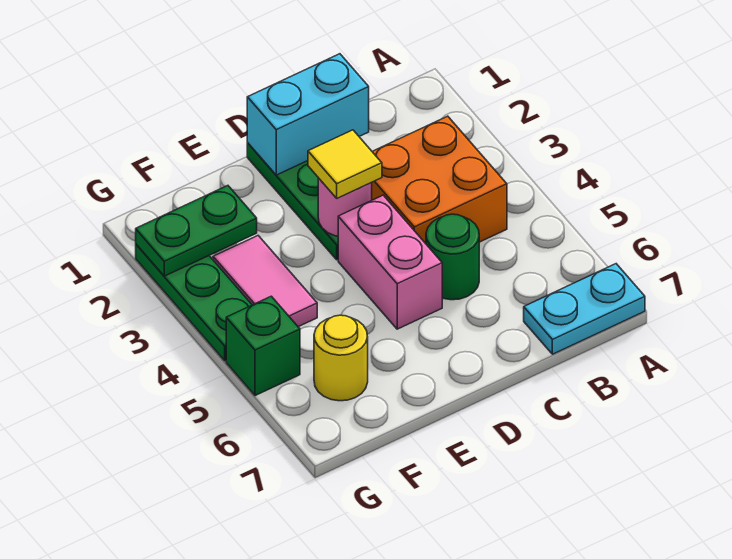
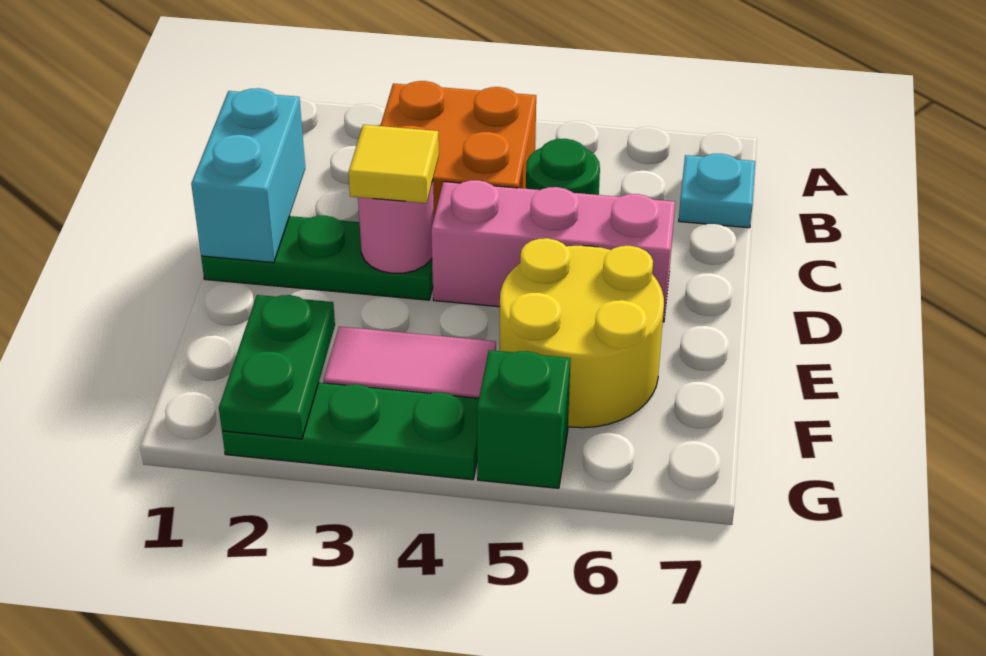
cyan plate A7:B7 level 1 -> cyan plate B7 level 1
pink brick D4:D5 level 1 -> pink brick D4:D6 level 1
yellow round brick F6 level 1 -> yellow round brick E5:F6 level 1

